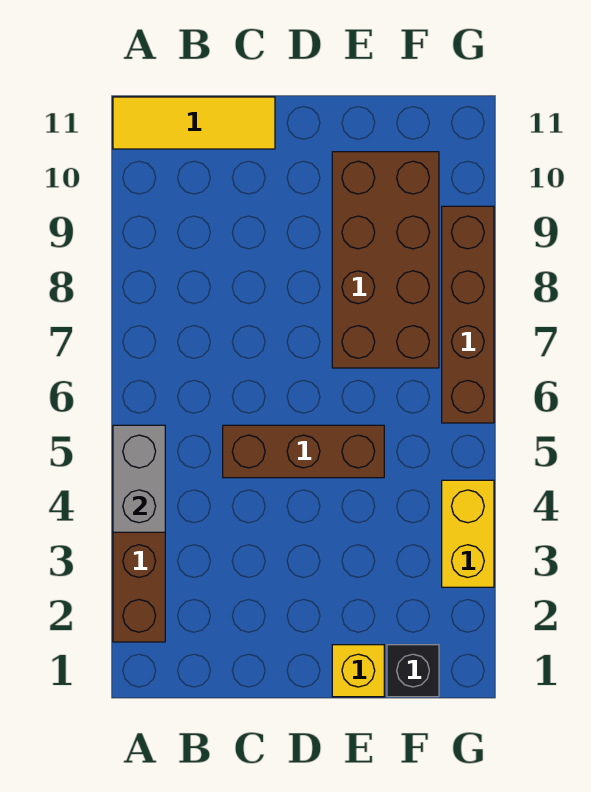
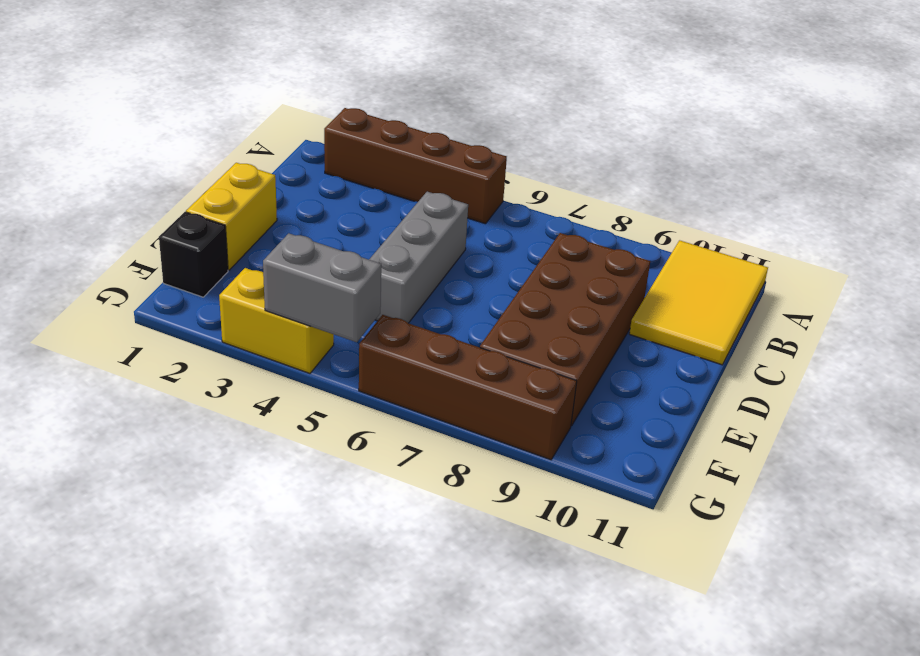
grey brick A4:A5 level 2 -> grey brick G4:G5 level 2
yellow tile A11:C11 level 1 -> yellow tile A10:C11 level 1
brown brick C5:E5 level 1 -> grey brick C5:E5 level 1
yellow brick E1 level 1 -> yellow brick D1:E1 level 1
brown brick E7:F10 level 1 -> brown brick C8:F9 level 1

